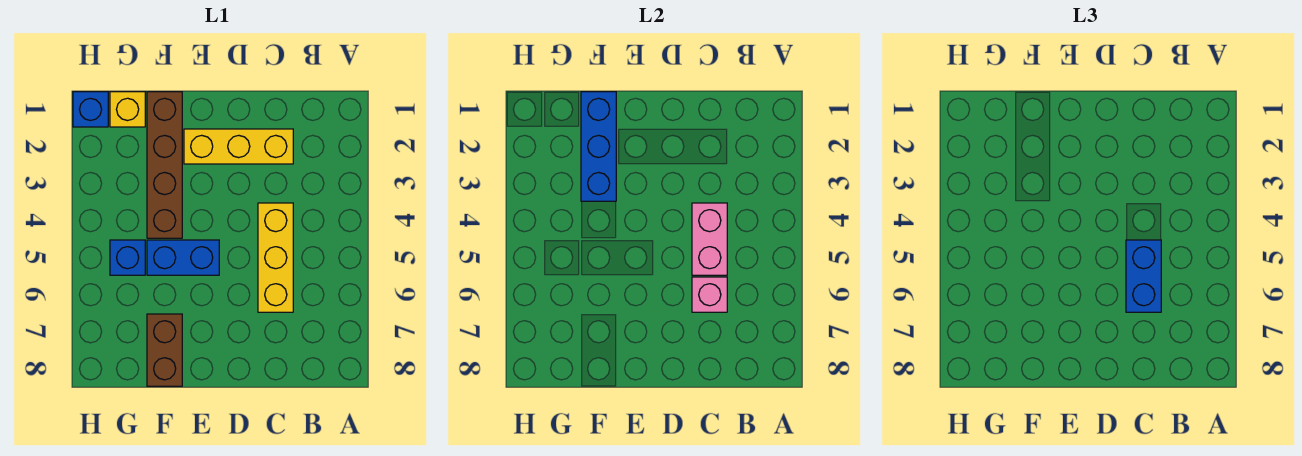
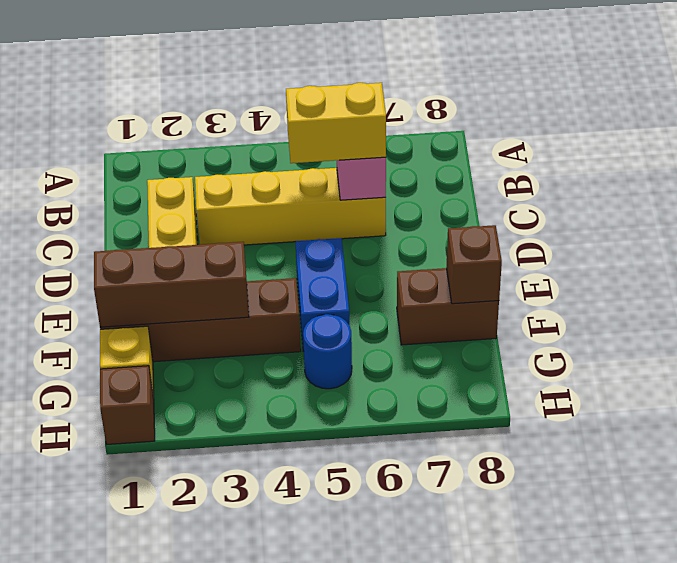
yellow brick C4:C6 level 1 -> yellow brick C3:C6 level 1
pink brick C4:C5 level 2 -> none
blue brick C5:C6 level 3 -> yellow brick C5:C6 level 3
blue brick F1:F3 level 2 -> brown brick F1:F3 level 2
none -> brown brick F8 level 2
blue brick G5 level 1 -> blue round brick G5 level 1
blue brick H1 level 1 -> brown brick H1 level 1

